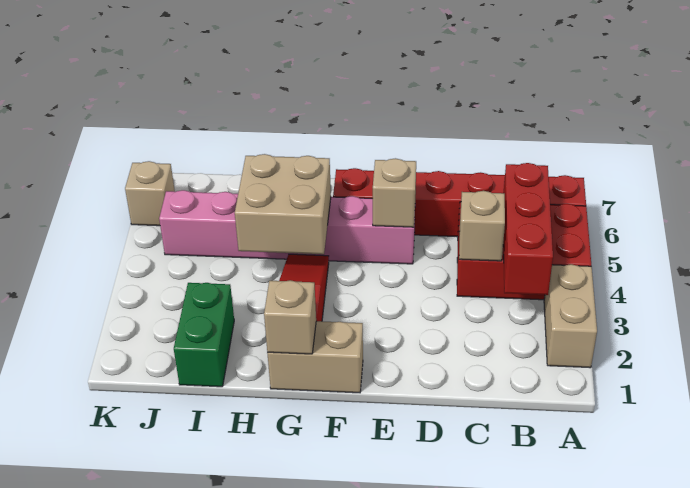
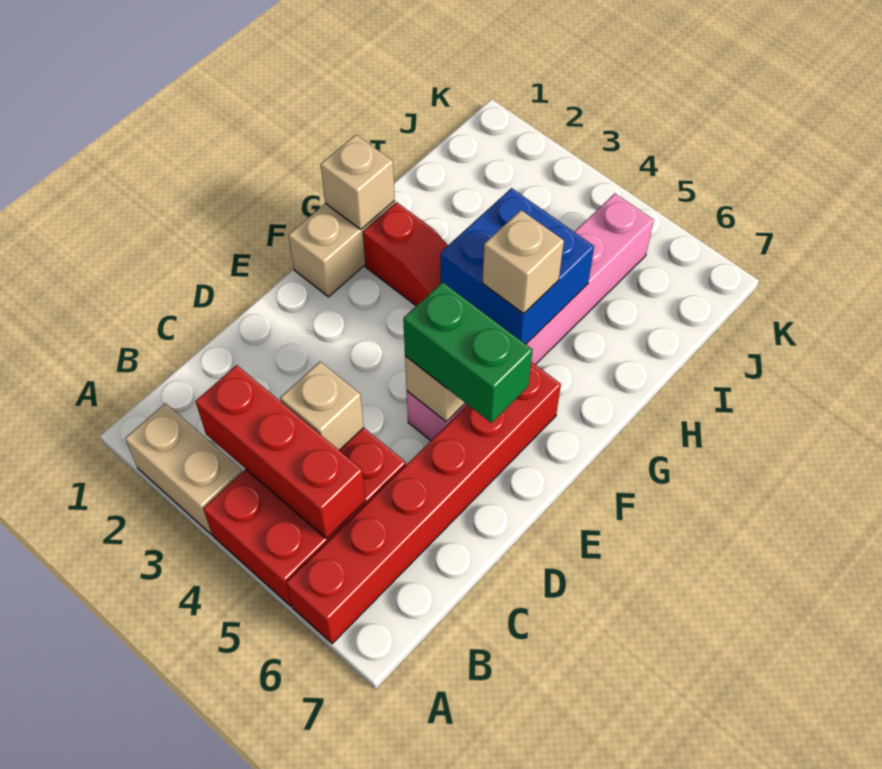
tan brick G4:H5 level 2 -> blue brick G4:H5 level 2
green brick I1:I2 level 1 -> green brick E5:E6 level 3
tan brick K6 level 1 -> tan brick G5 level 3

